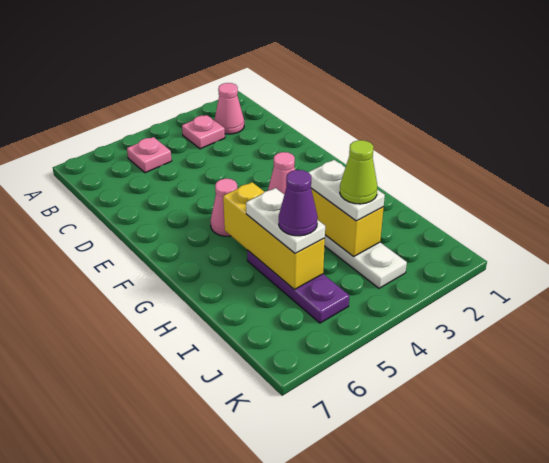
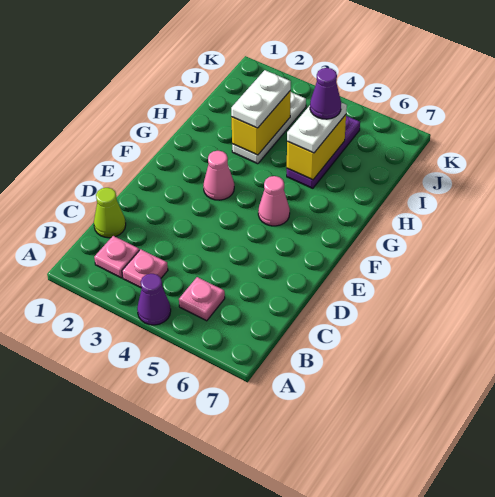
none -> purple cone A4 level 1
pink cone B2 level 1 -> pink plate B2 level 1
yellow brick G5:I5 level 2 -> yellow brick H5:I5 level 2
lime cone I3 level 4 -> lime cone C1 level 1

